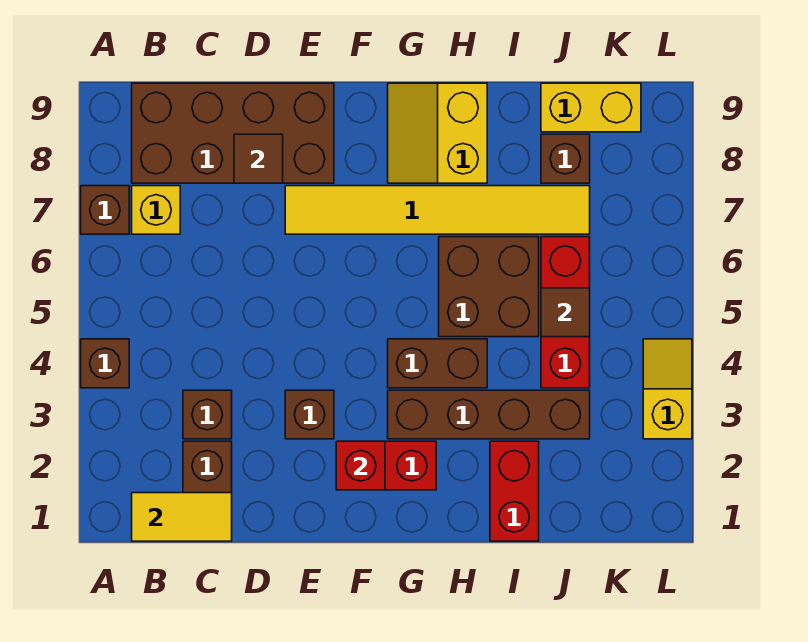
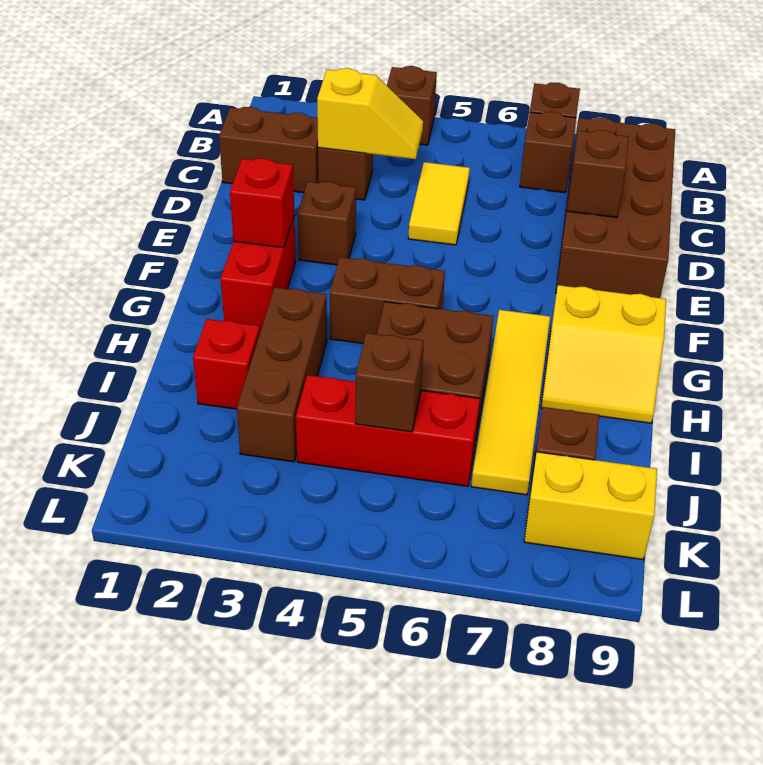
yellow tile B1:C1 level 2 -> yellow tile C5:D5 level 1
yellow brick B7 level 1 -> brown brick B7 level 1
brown tile D8 level 2 -> brown brick D8 level 2
yellow tile E7:J7 level 1 -> yellow tile G7:J7 level 1
brown brick G3:J3 level 1 -> brown brick H3:J3 level 1
brown brick G4:H4 level 1 -> brown brick G4:G5 level 1
yellow slope G8:H9 level 1 top H -> yellow slope G8:H9 level 1 top G
red brick I1:I2 level 1 -> red brick I2 level 1
brown tile J5 level 2 -> brown brick J5 level 2
yellow brick J9:K9 level 1 -> yellow brick K8:K9 level 1
yellow slope L3:L4 level 1 top 3 -> yellow slope C3:C4 level 2 top 3

